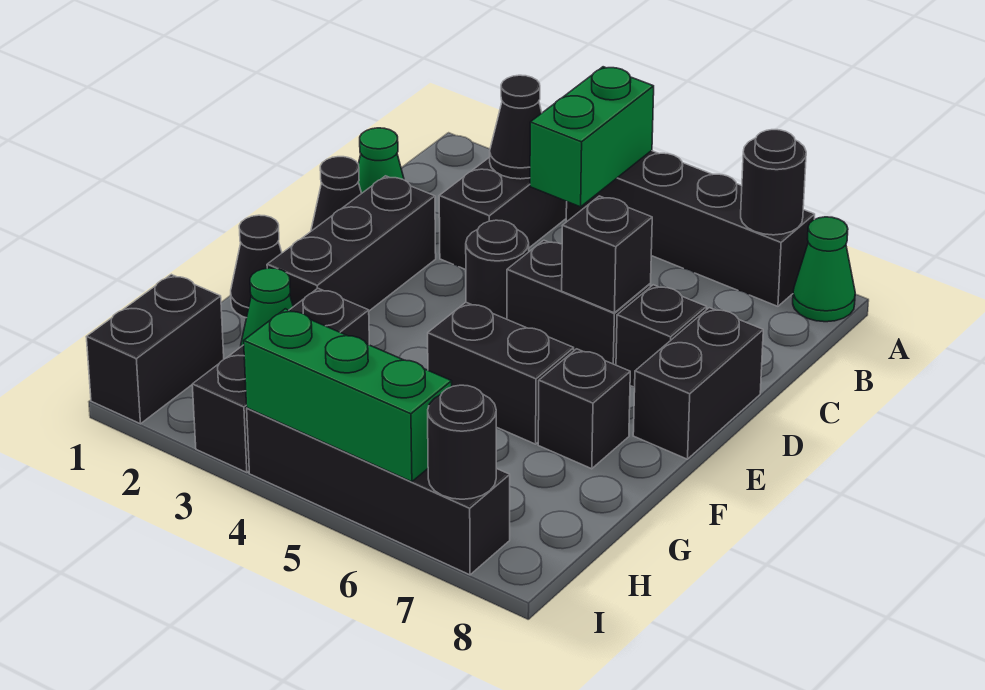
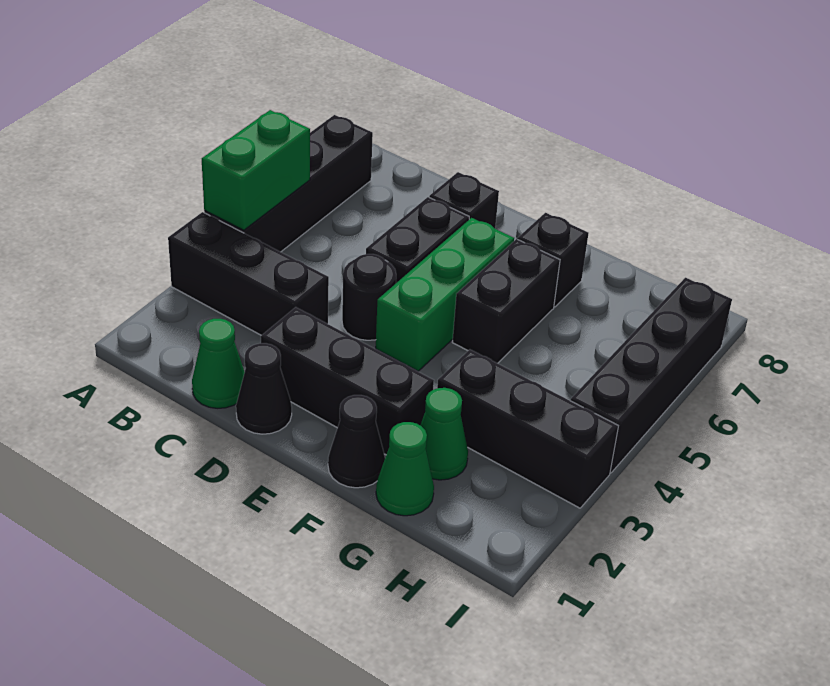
green brick A4:B4 level 2 -> green brick A4:A5 level 2
black round brick A7 level 2 -> none
green cone A8 level 1 -> green cone G1 level 1
black cone B3 level 2 -> none
black brick D6 level 2 -> none
black brick D8:E8 level 1 -> none
black brick H1:I1 level 1 -> none
green brick I4:I6 level 2 -> green brick E4:E6 level 1
black round brick I7 level 2 -> none

